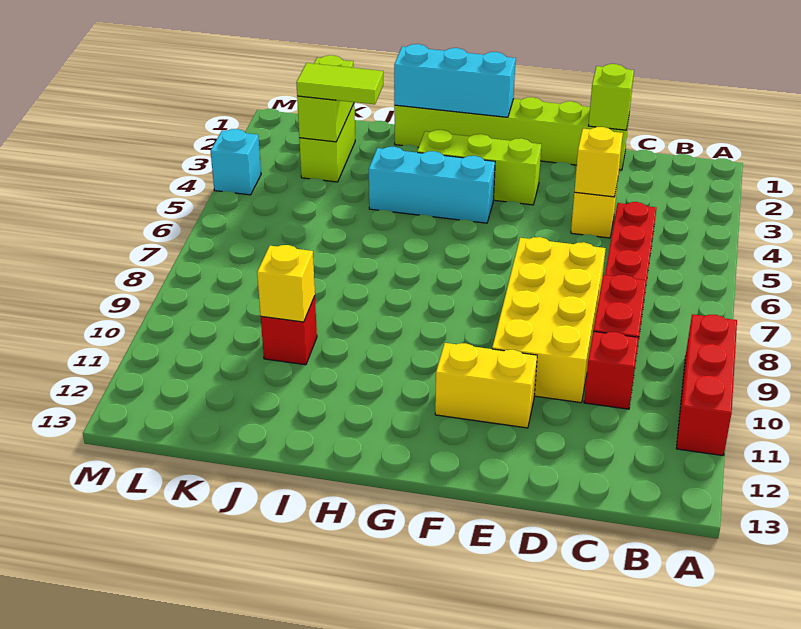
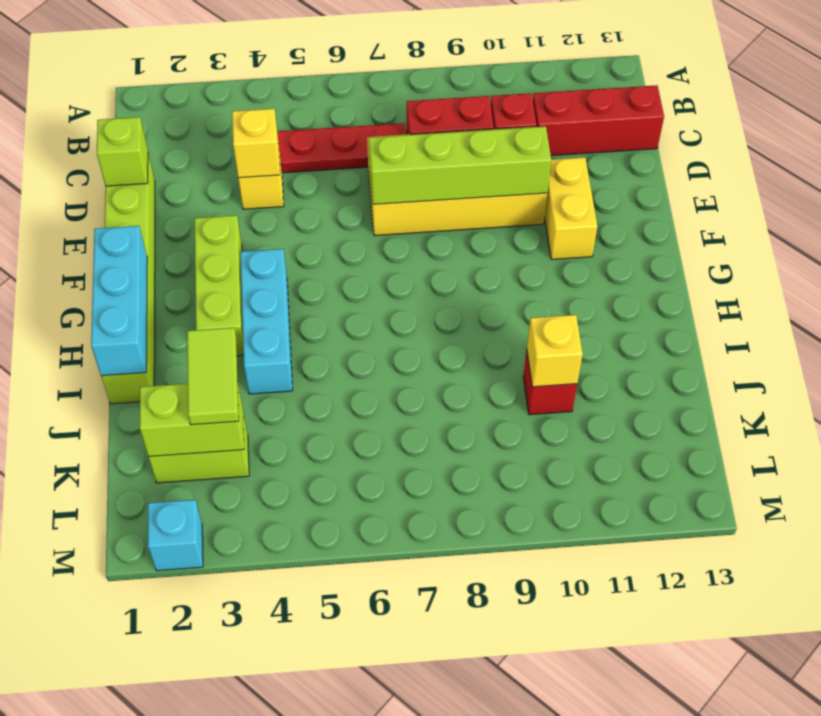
red brick A9:A11 level 1 -> red brick C11:C13 level 1
none -> lime brick E7:E10 level 2
cyan brick M4 level 1 -> cyan brick M2 level 1

